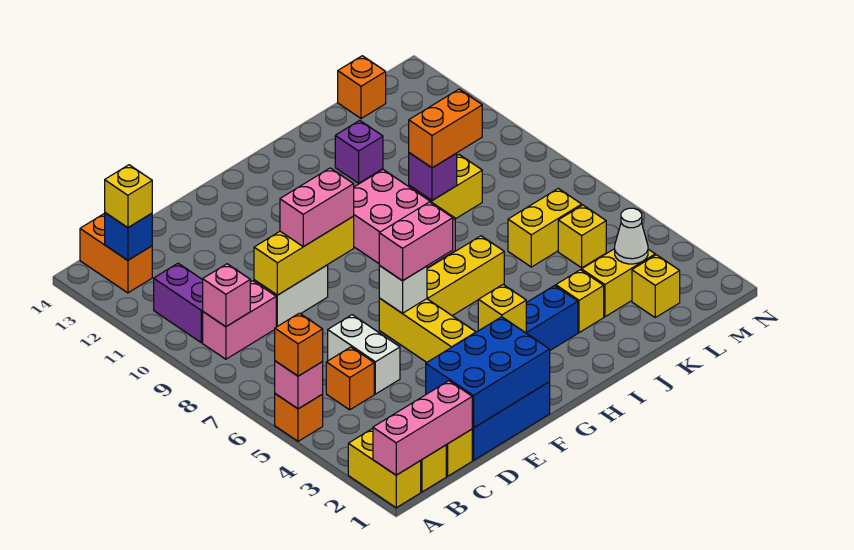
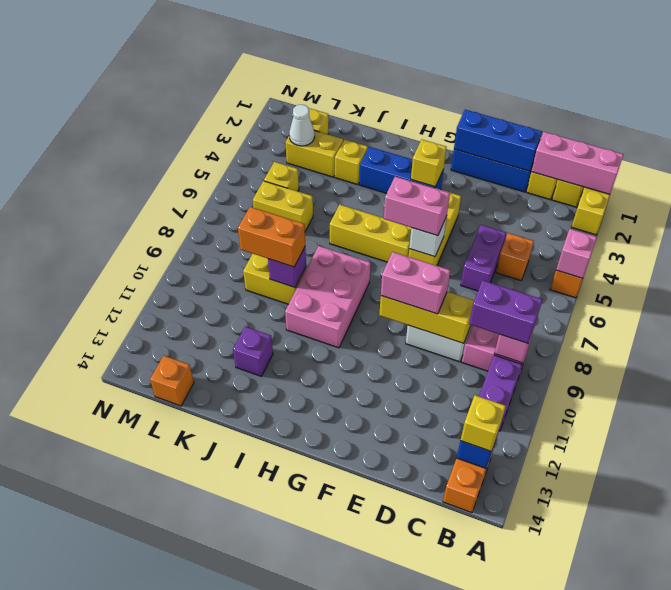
orange brick A5 level 3 -> none
none -> purple brick B9:C9 level 3
blue brick D1:F2 level 2 -> blue brick D1:F1 level 2
white brick D5:D6 level 1 -> purple brick D5:D6 level 1

